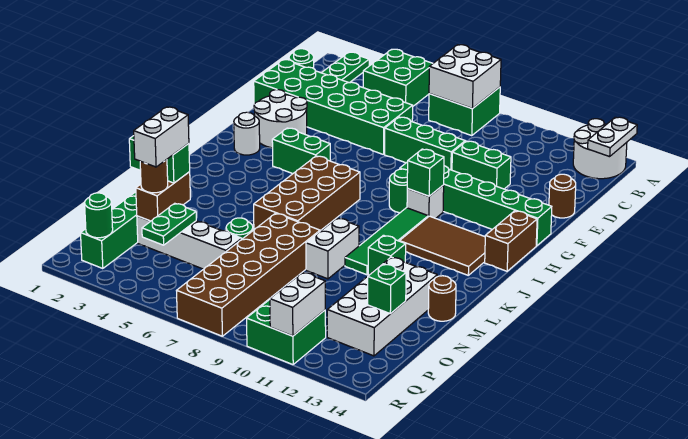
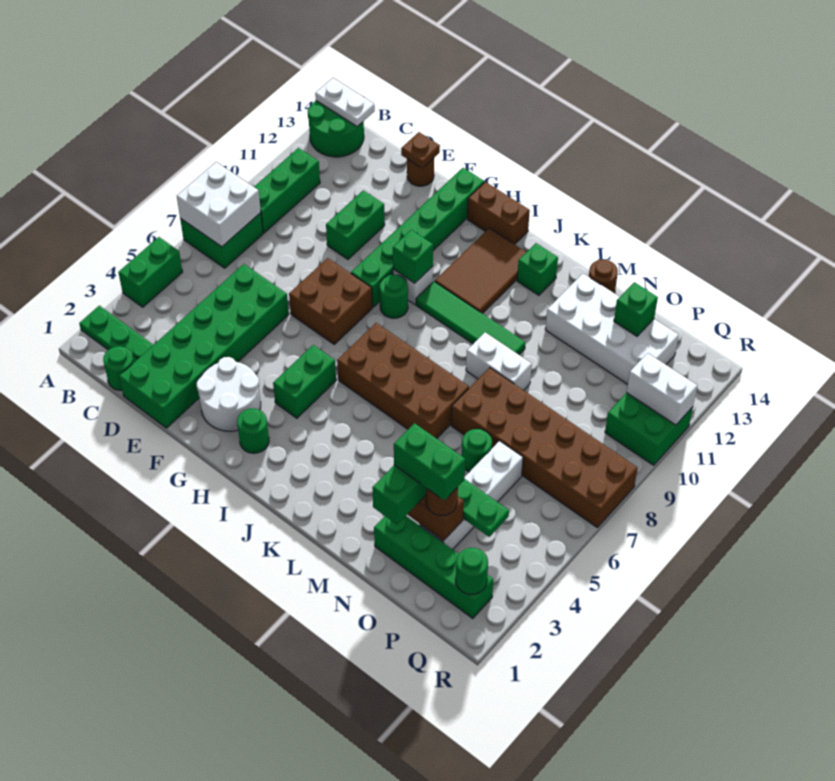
green brick A4:B5 level 1 -> green brick A4:A5 level 1
white round brick A13:B14 level 1 -> green round brick A13:B14 level 1
green brick E7:E9 level 1 -> green brick B9:B11 level 1
none -> brown plate E14 level 2
none -> brown brick F7:G8 level 1
white round brick H2 level 1 -> green round brick H2 level 1
green brick L11 level 1 -> green brick K13 level 1
white brick N3:O3 level 4 -> green brick N3:O3 level 4

